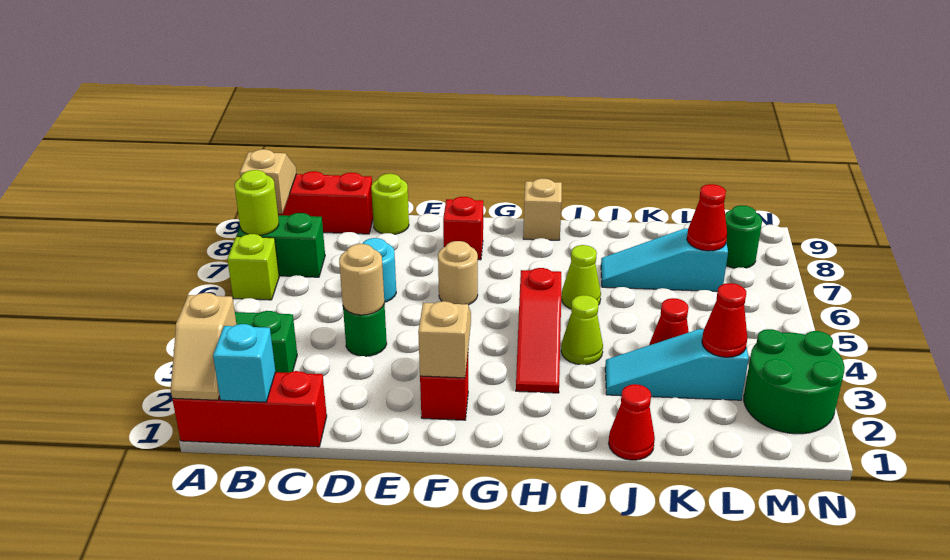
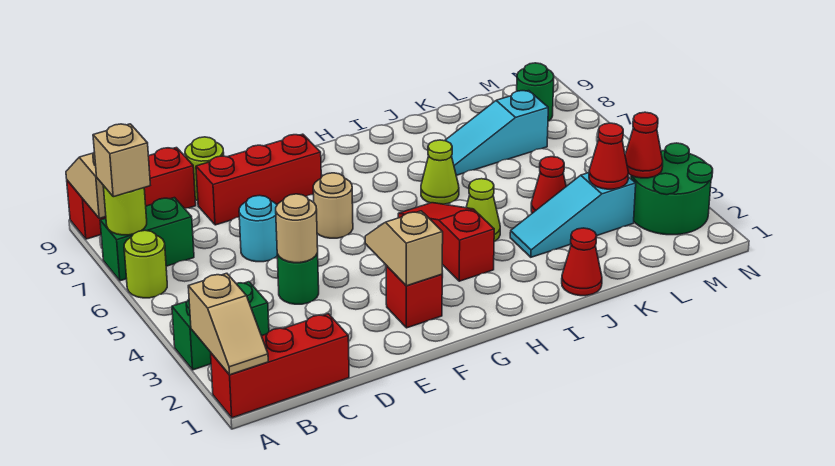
lime brick A6 level 1 -> lime round brick A6 level 1
cyan brick B1 level 2 -> none
red brick F8 level 1 -> red brick D8:F8 level 1
red slope H3:H5 level 1 top 5 -> red slope H3:H5 level 1 top 3
tan brick H9 level 1 -> tan brick A7 level 3
red cone L7 level 2 -> red cone M3 level 2

